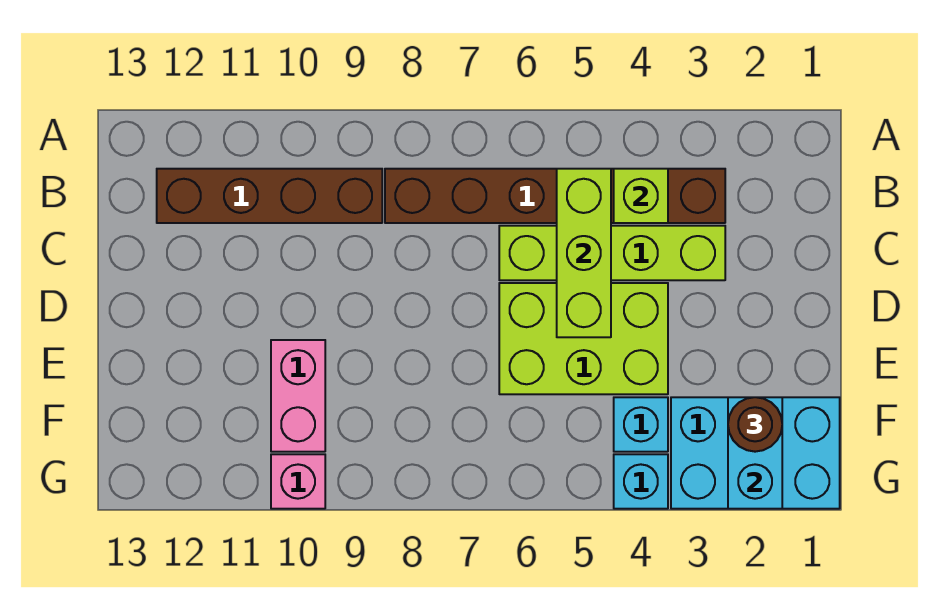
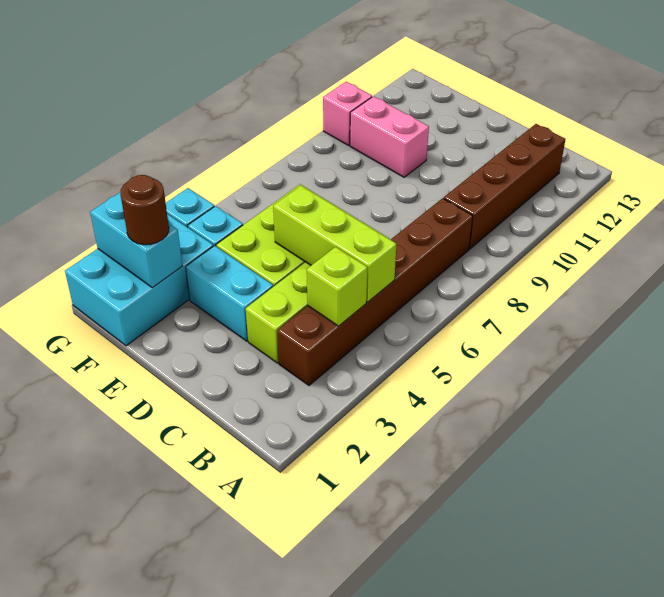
none -> cyan brick D3:E3 level 1

